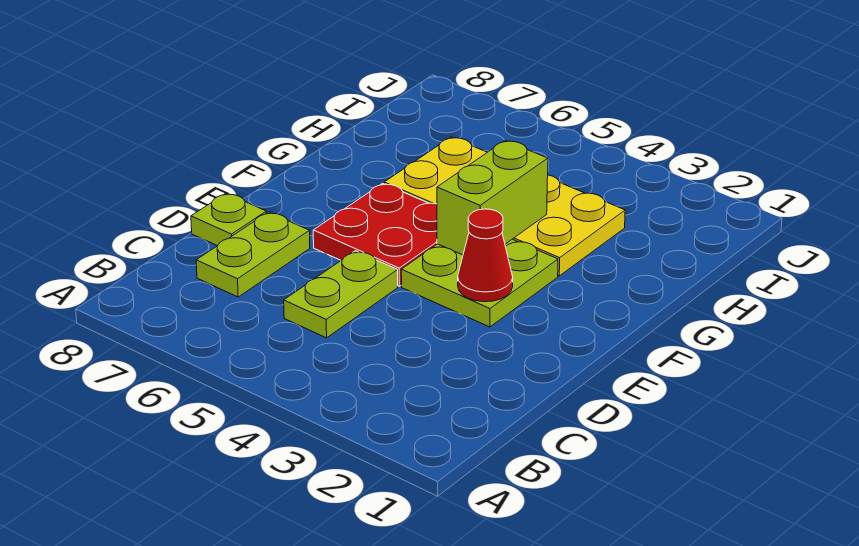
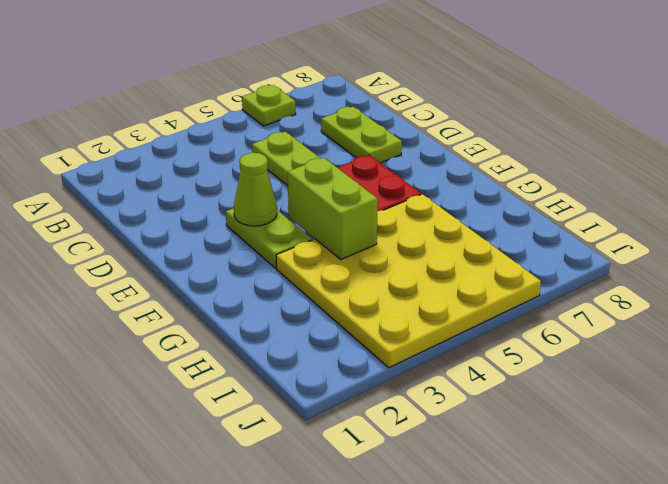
lime plate D8 level 1 -> lime plate A6 level 1
lime plate E3:F4 level 1 -> lime plate E3:F3 level 1
red cone E3 level 2 -> lime cone E3 level 2
yellow plate G3:H6 level 1 -> yellow plate G3:J6 level 1

